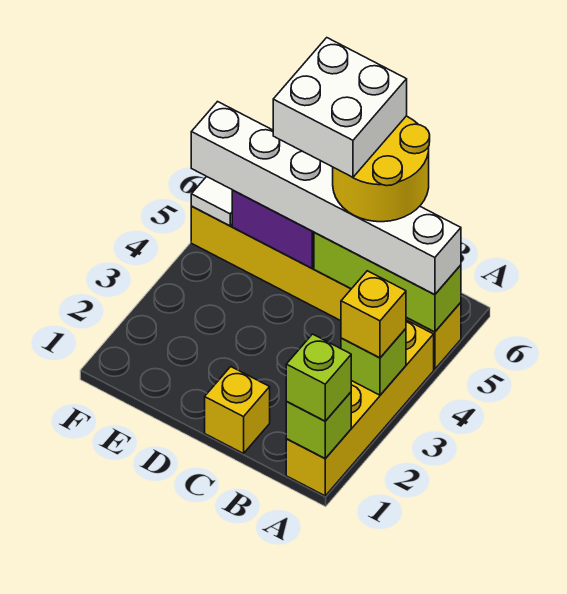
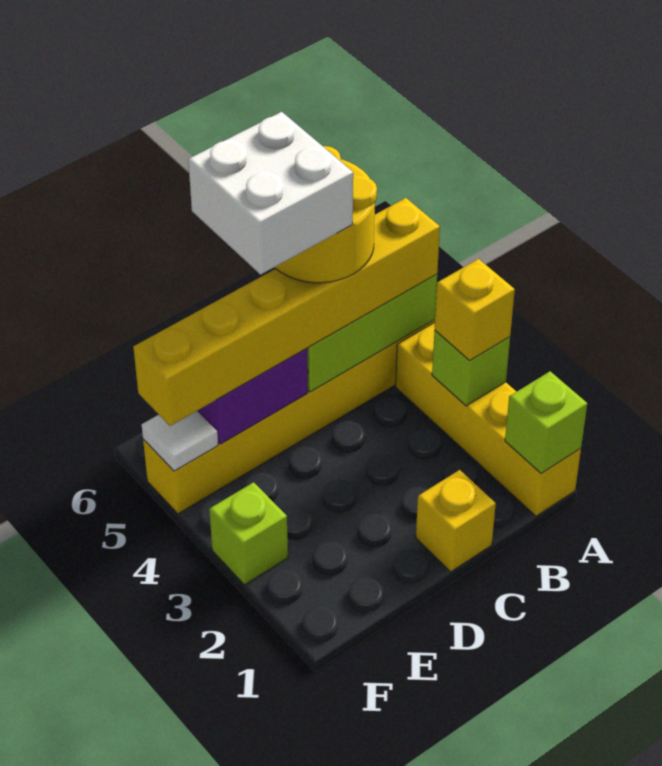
lime brick A1 level 3 -> lime brick F3 level 1
white brick A5:F5 level 3 -> yellow brick A5:F5 level 3

